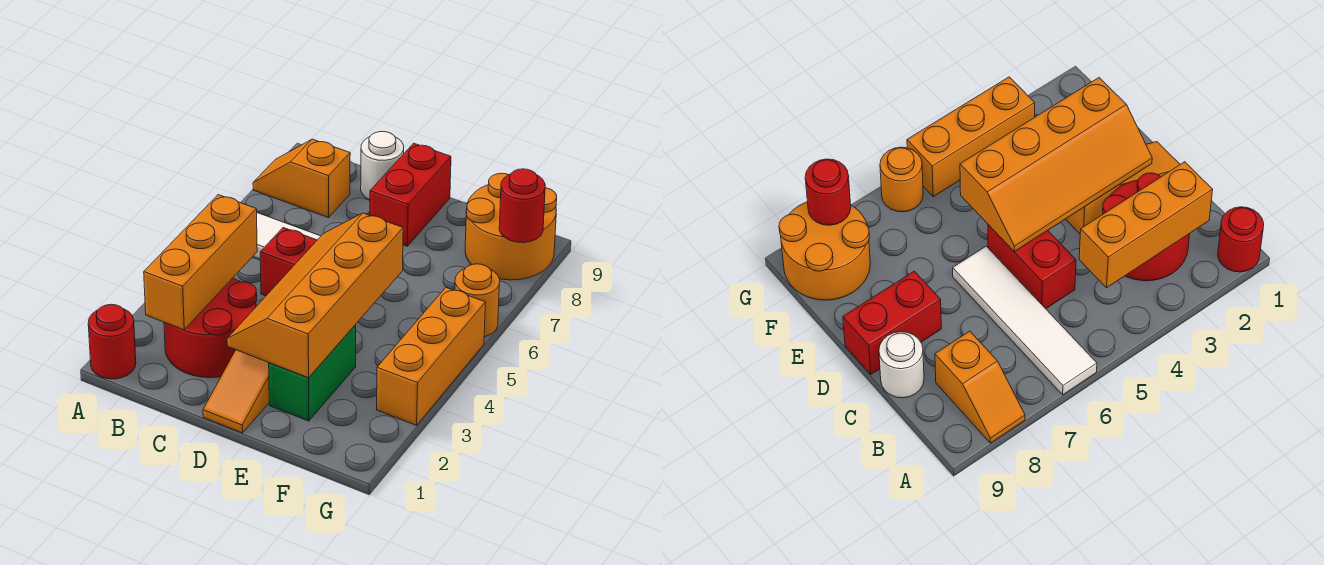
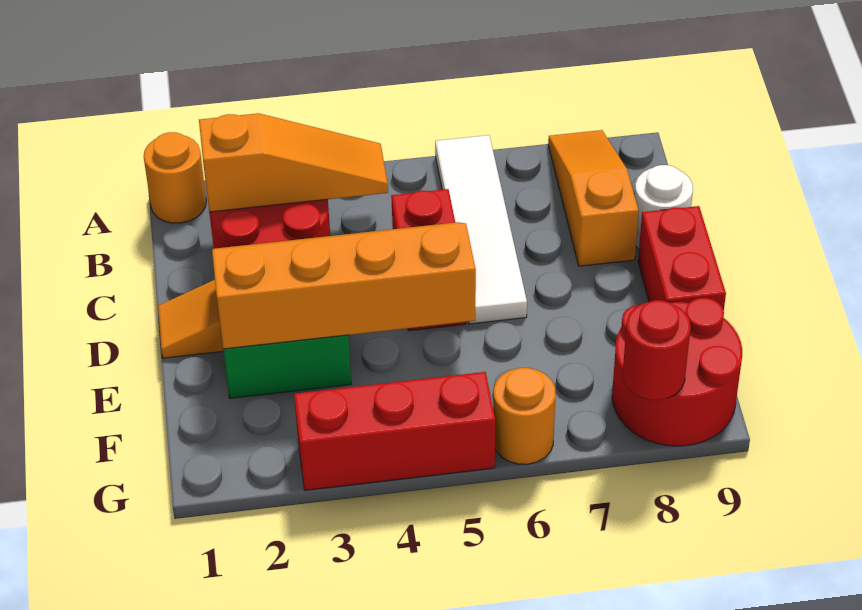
red round brick A1 level 1 -> orange round brick A1 level 1
orange slope A8:B8 level 1 top B -> orange slope A8:C8 level 1 top C
orange brick B2:B4 level 2 -> orange slope B2:B4 level 2 top 2
red brick D8:D9 level 1 -> red brick D9:E9 level 1
orange round brick F8:G9 level 1 -> red round brick F8:G9 level 1
orange brick G3:G5 level 1 -> red brick G3:G5 level 1

